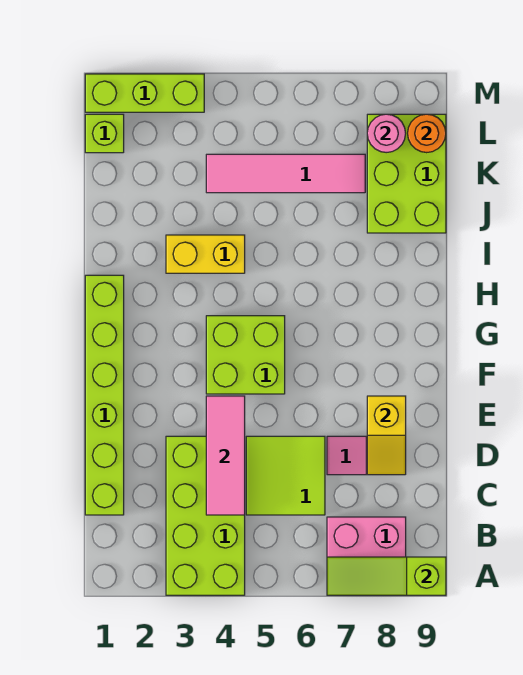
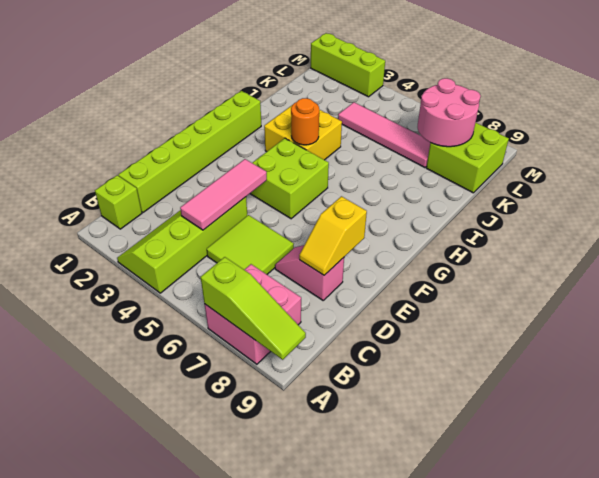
lime brick A3:D4 level 1 -> lime slope A3:D4 level 1 top 4
lime slope A7:A9 level 2 top 9 -> lime slope A7:A9 level 2 top 7
yellow brick I3:I4 level 1 -> yellow brick H3:I4 level 1
lime brick J8:L9 level 1 -> lime brick K8:L9 level 1
lime brick L1 level 1 -> lime brick B1 level 1
pink round brick L8 level 2 -> pink round brick K7:L8 level 2
orange round brick L9 level 2 -> orange round brick H4 level 2

